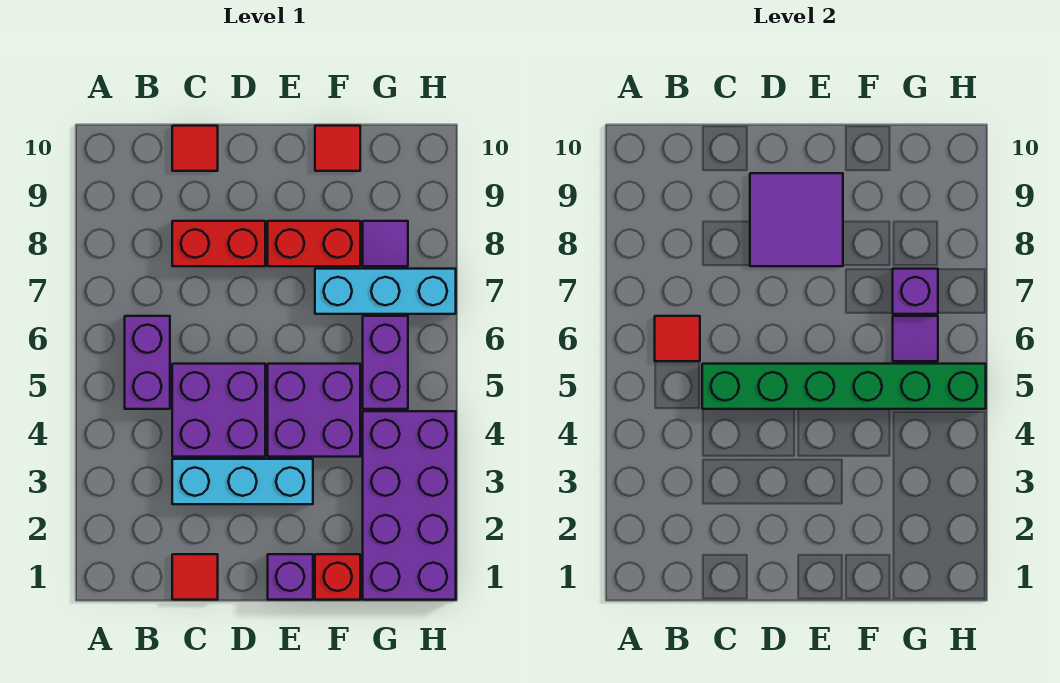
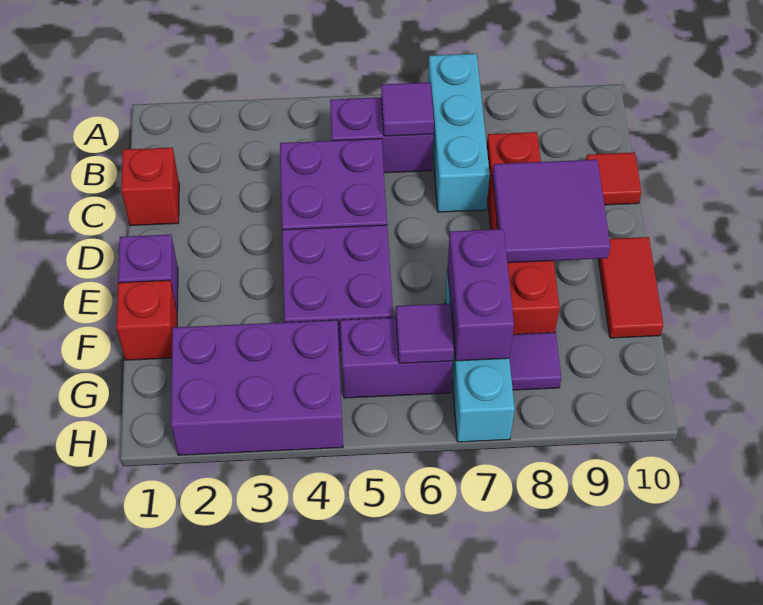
red tile B6 level 2 -> purple tile B6 level 2
red tile C1 level 1 -> red brick C1 level 1
cyan brick C3:E3 level 1 -> cyan brick A7:C7 level 1
green brick C5:H5 level 2 -> none
red tile F10 level 1 -> red tile E10:F10 level 1
purple brick G1:H4 level 1 -> purple brick G2:H4 level 1
purple brick G7 level 2 -> purple brick F7:G7 level 2

